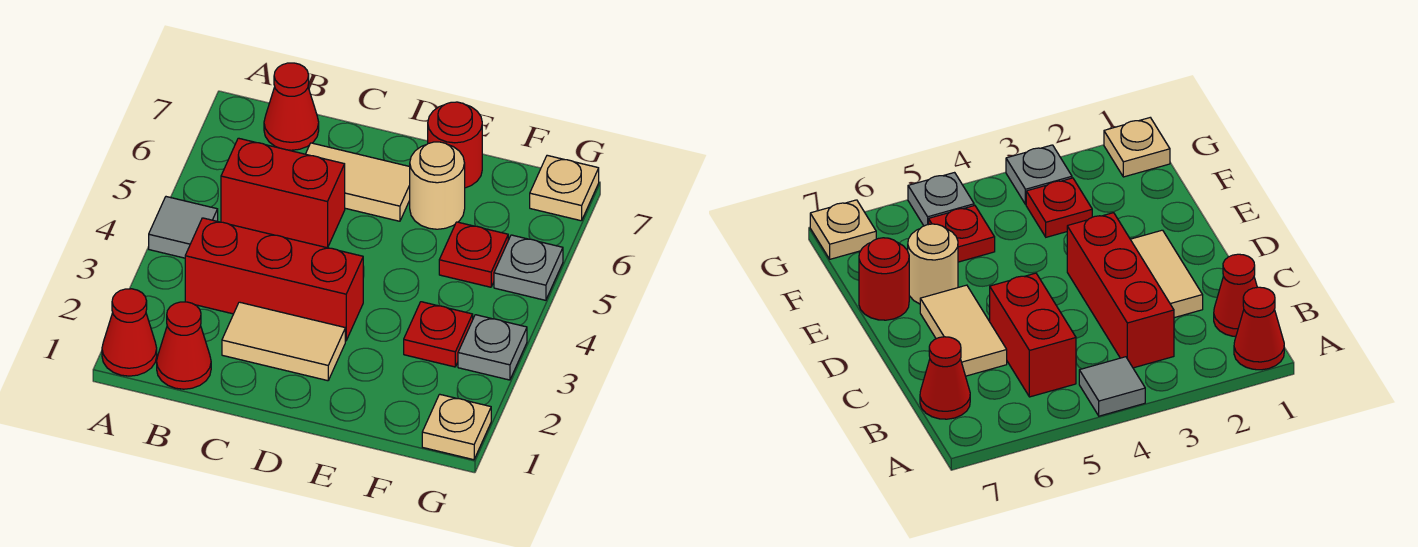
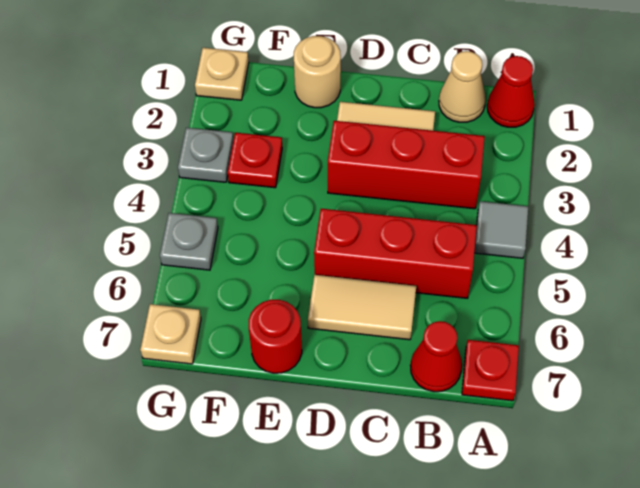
red cone B1 level 1 -> tan cone B1 level 1
red brick B5:C5 level 1 -> red brick B5:D5 level 1
tan round brick E6 level 1 -> tan round brick E1 level 1
red plate F5 level 1 -> red plate A7 level 1

